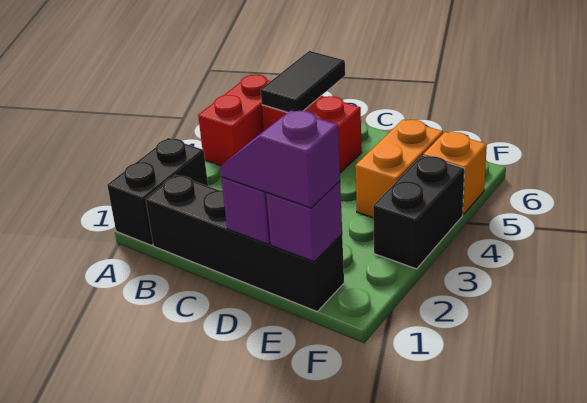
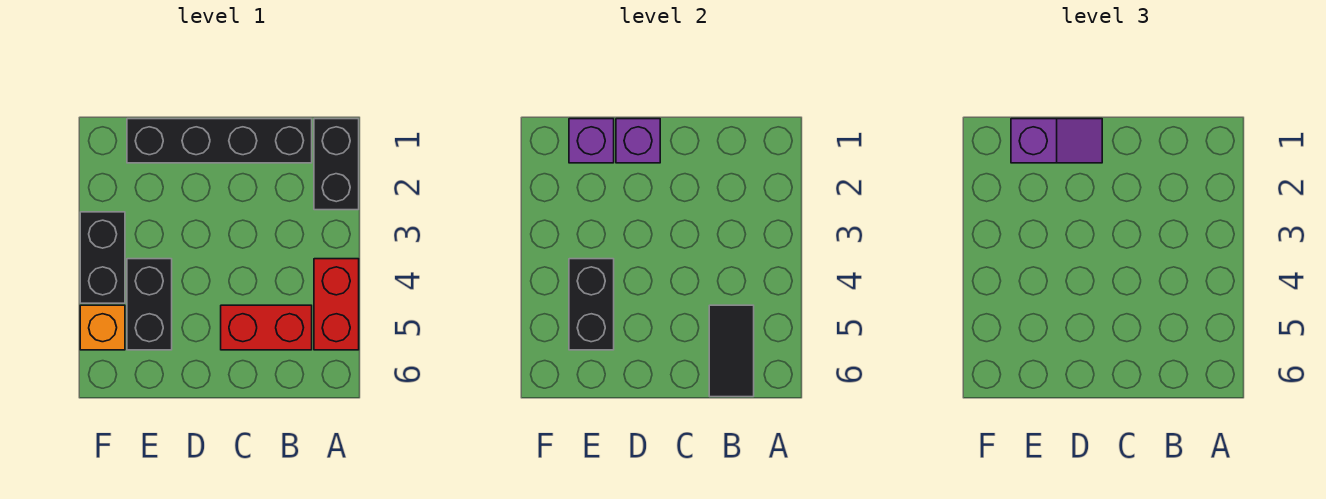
orange brick E4:E5 level 1 -> black brick E4:E5 level 1
none -> black brick E4:E5 level 2

